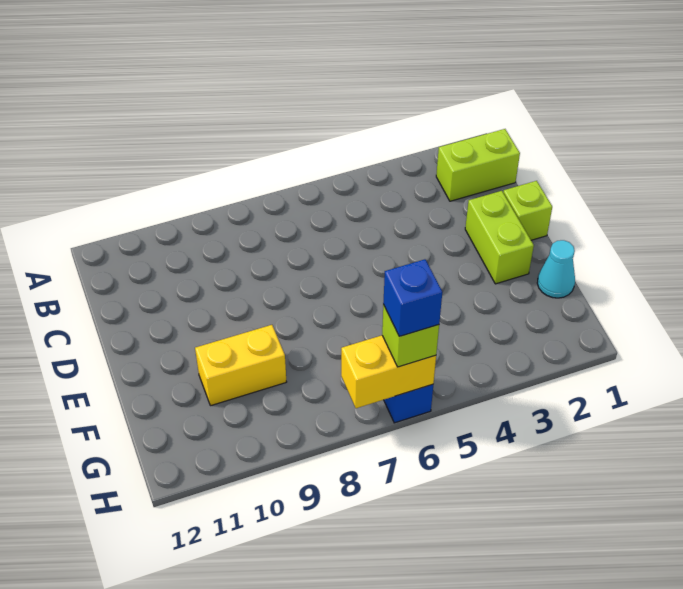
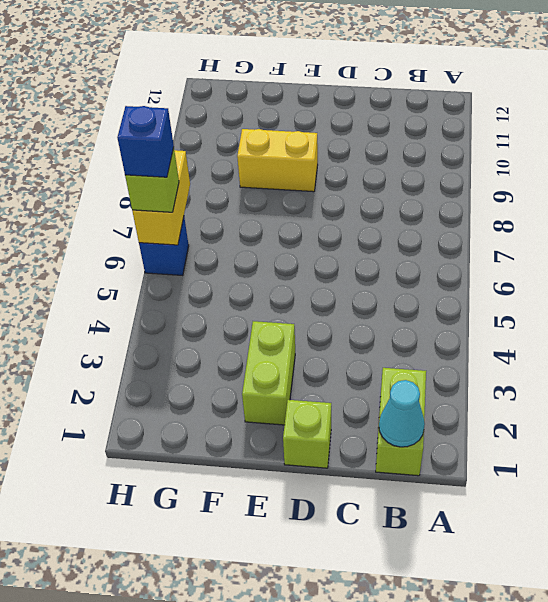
lime brick D2:E2 level 1 -> lime brick E2:E3 level 1
cyan cone F1 level 1 -> cyan cone B1 level 2
yellow brick F9:F10 level 1 -> yellow brick E9:F9 level 1

